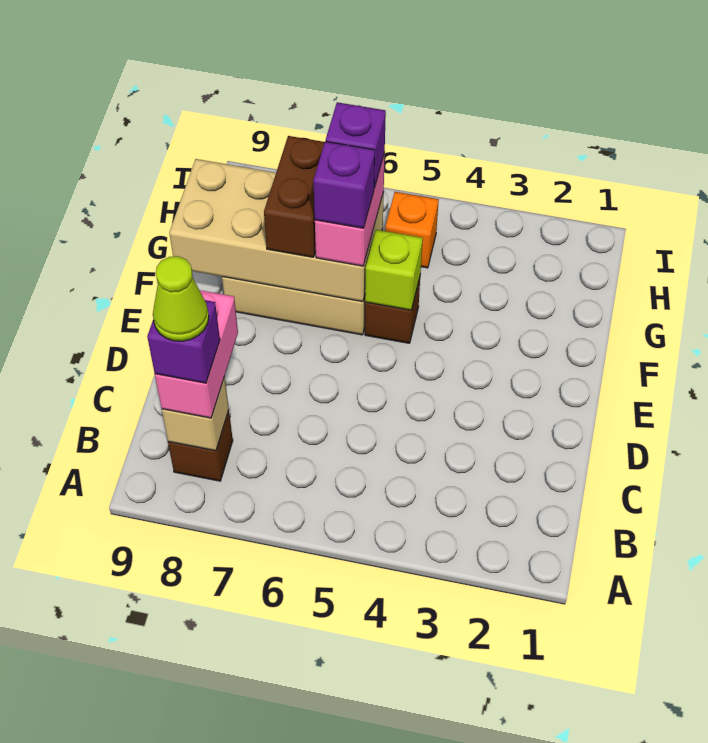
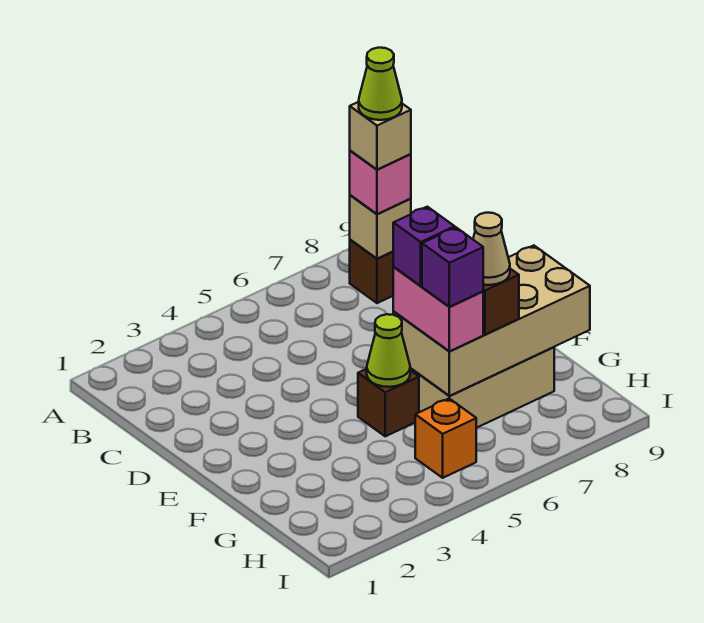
pink brick B8:C8 level 3 -> pink brick B8 level 3
purple brick B8 level 4 -> tan brick B8 level 4
lime brick F5 level 2 -> lime cone F5 level 2
none -> tan cone G7 level 4

